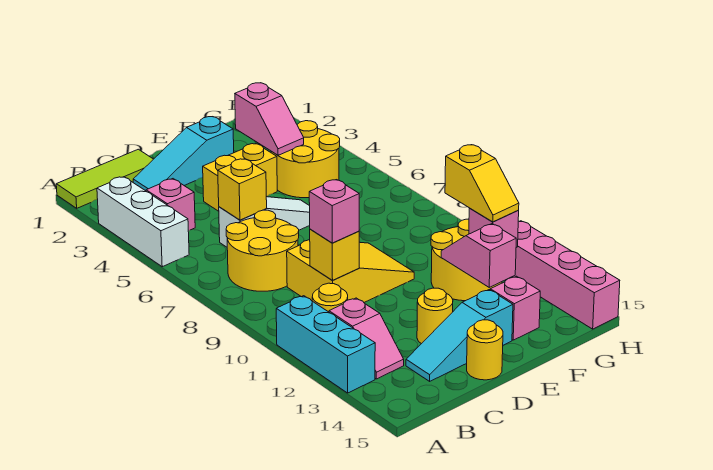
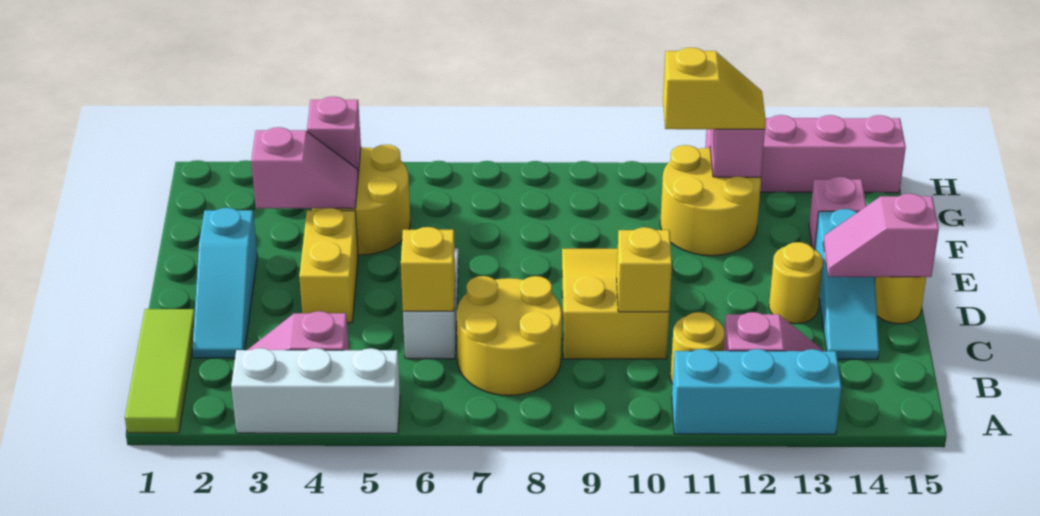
pink brick C10 level 3 -> pink brick G4 level 2
pink slope F12:F13 level 2 top 13 -> pink slope D14:D15 level 2 top 15

